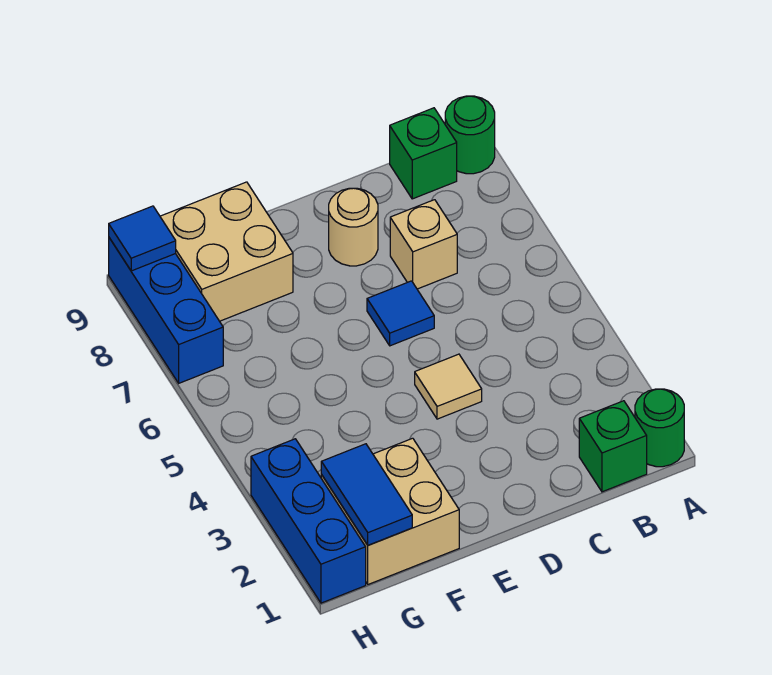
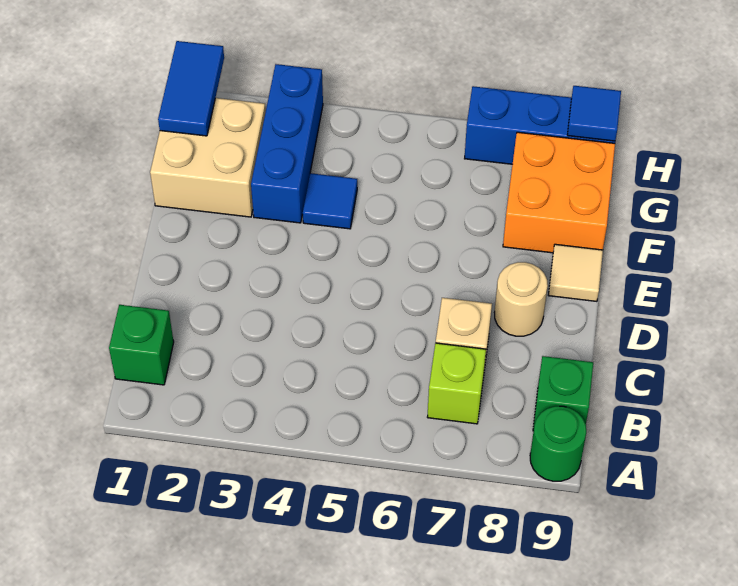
green round brick A1 level 1 -> none
none -> lime brick B7 level 1
tan tile D4 level 1 -> tan tile E9 level 1
blue tile D6 level 1 -> blue tile F4 level 1
tan brick F8:G9 level 1 -> orange brick F8:G9 level 1
blue tile G1:G2 level 2 -> blue tile G1:H1 level 2
blue brick H1:H3 level 1 -> blue brick F3:H3 level 1

